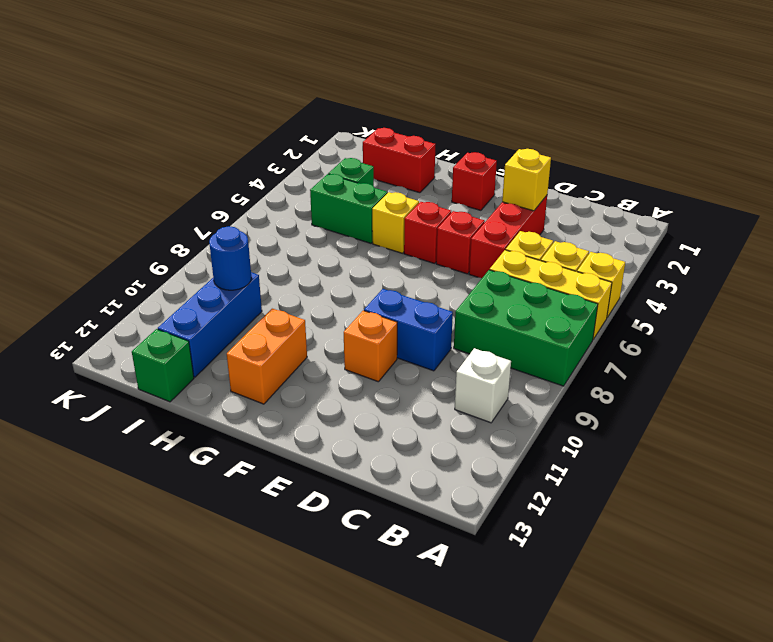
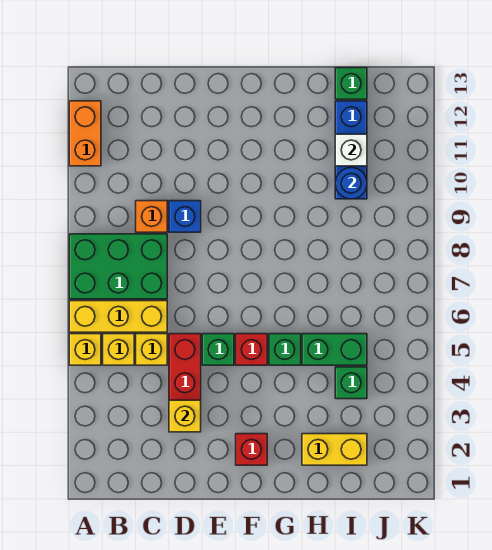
white brick B10 level 1 -> white brick I11 level 2
blue brick D9:E9 level 1 -> blue brick D9 level 1
red brick E5 level 1 -> green brick E5 level 1
orange brick E10 level 1 -> orange brick C9 level 1
yellow brick G5 level 1 -> green brick G5 level 1
orange brick G11:G12 level 1 -> orange brick A11:A12 level 1
red brick H2:I2 level 1 -> yellow brick H2:I2 level 1

